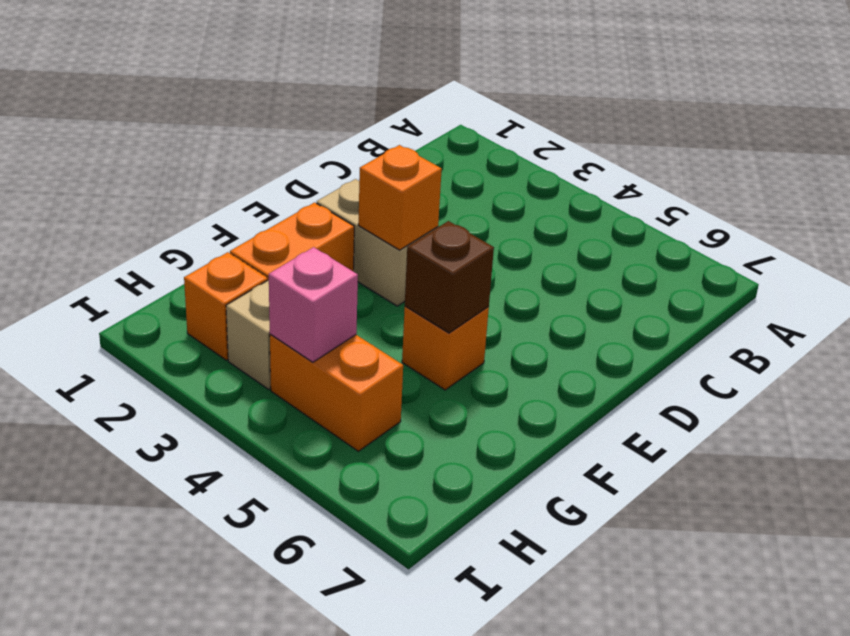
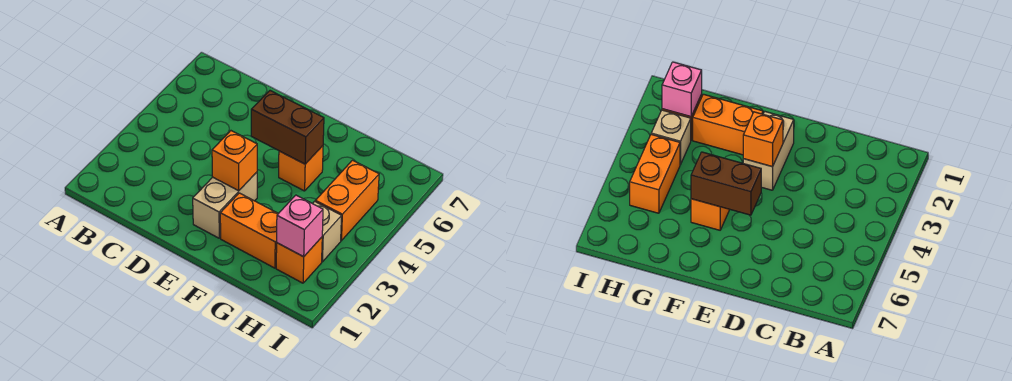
brown brick F5 level 2 -> brown brick E5:F5 level 2
pink brick H4 level 2 -> pink brick H2 level 2

